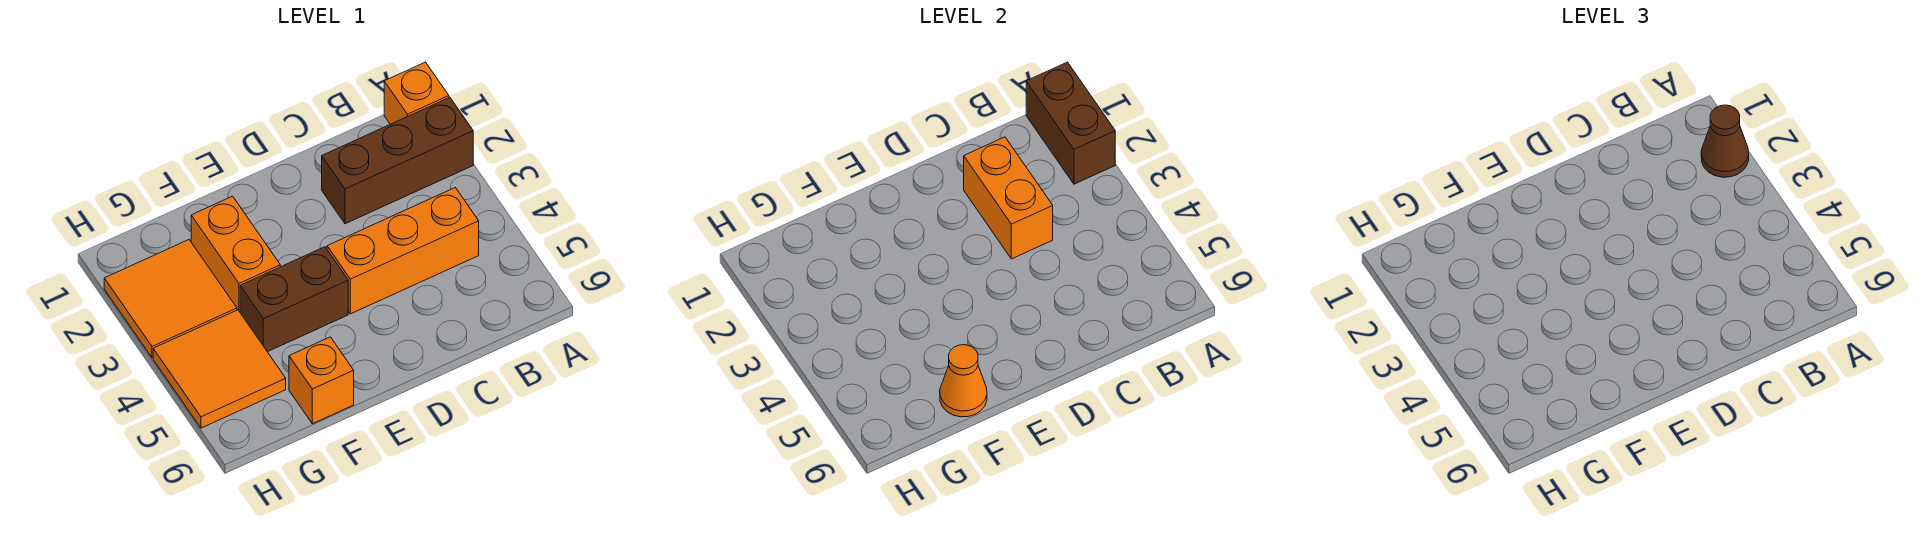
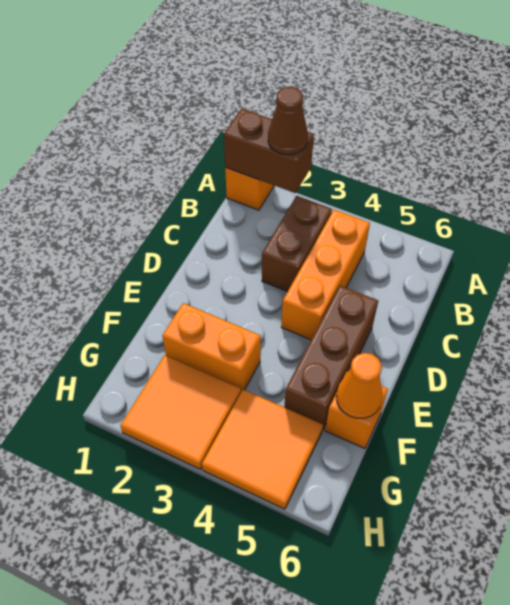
brown brick A2:C2 level 1 -> brown brick D5:F5 level 1
orange brick C2:C3 level 2 -> none
brown brick E4:F4 level 1 -> brown brick B3:C3 level 1

